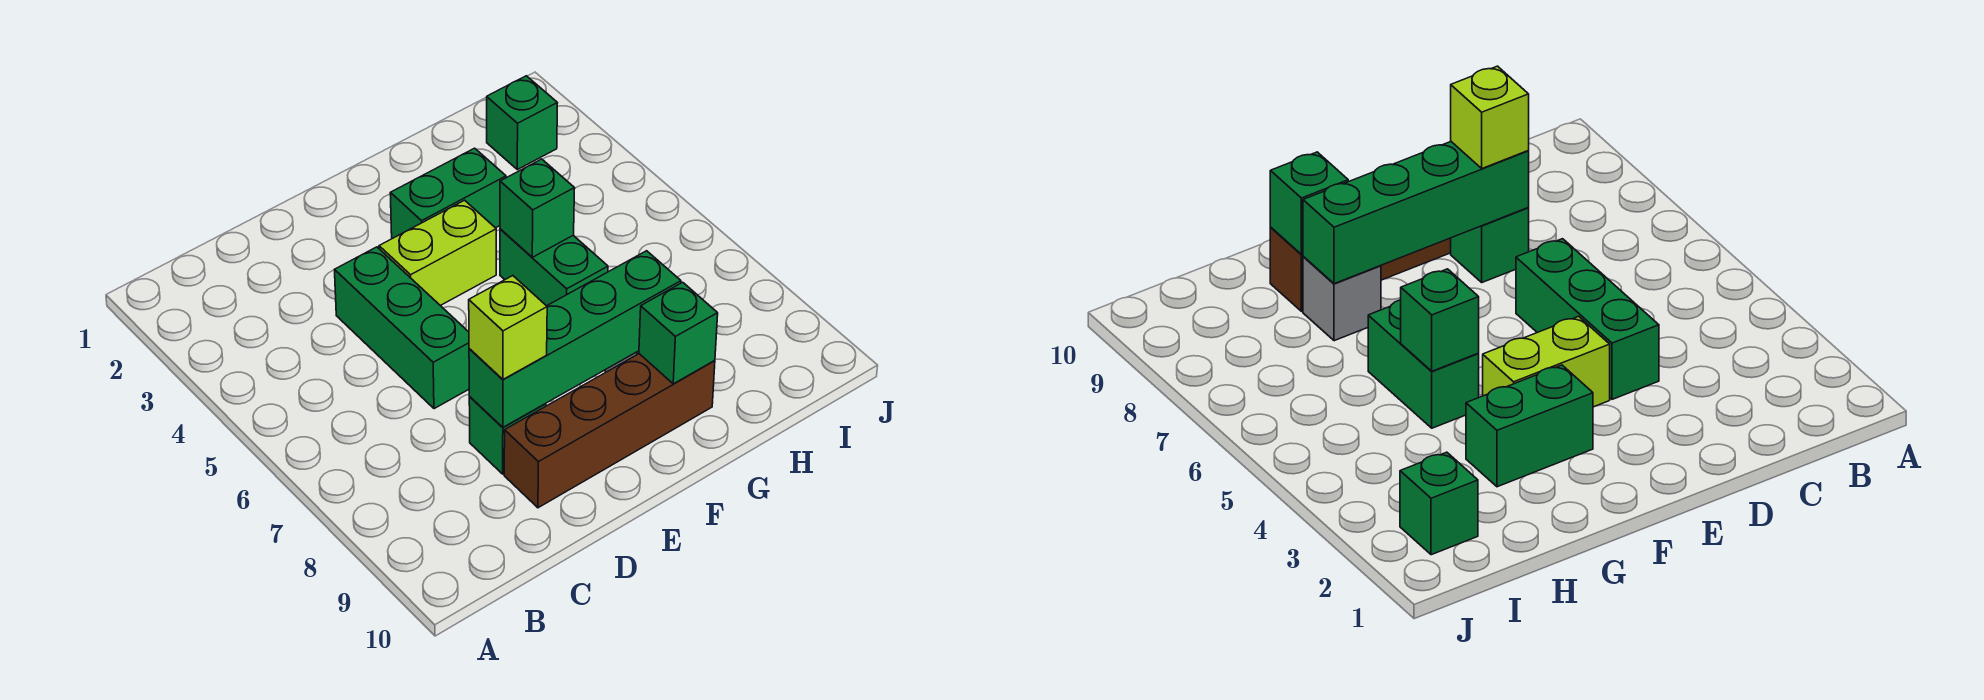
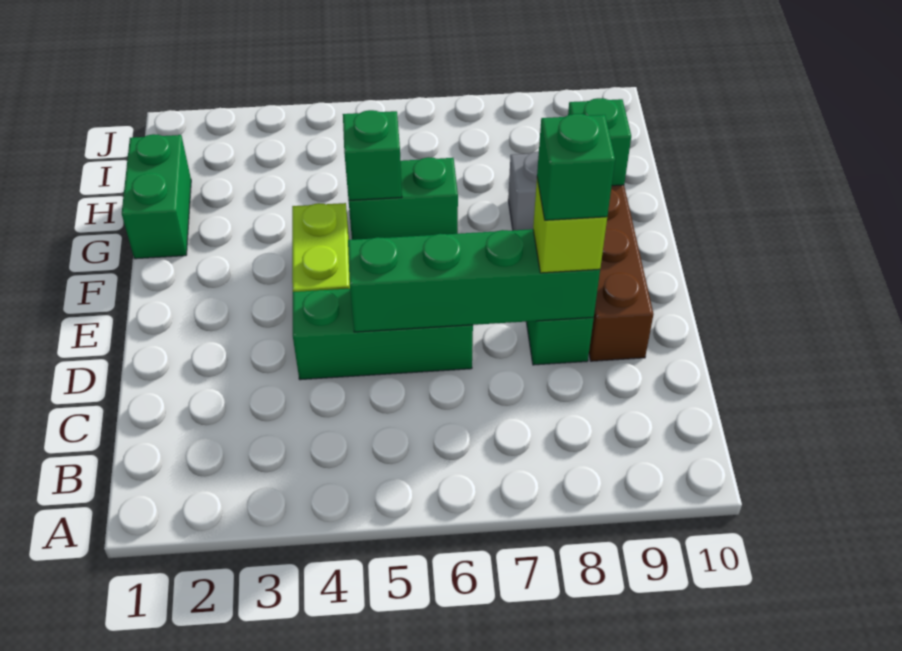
green brick D8:G8 level 2 -> green brick D5:D8 level 2
green brick F3:G3 level 1 -> green brick G1:H1 level 1
green brick I2 level 1 -> green brick D8 level 4

